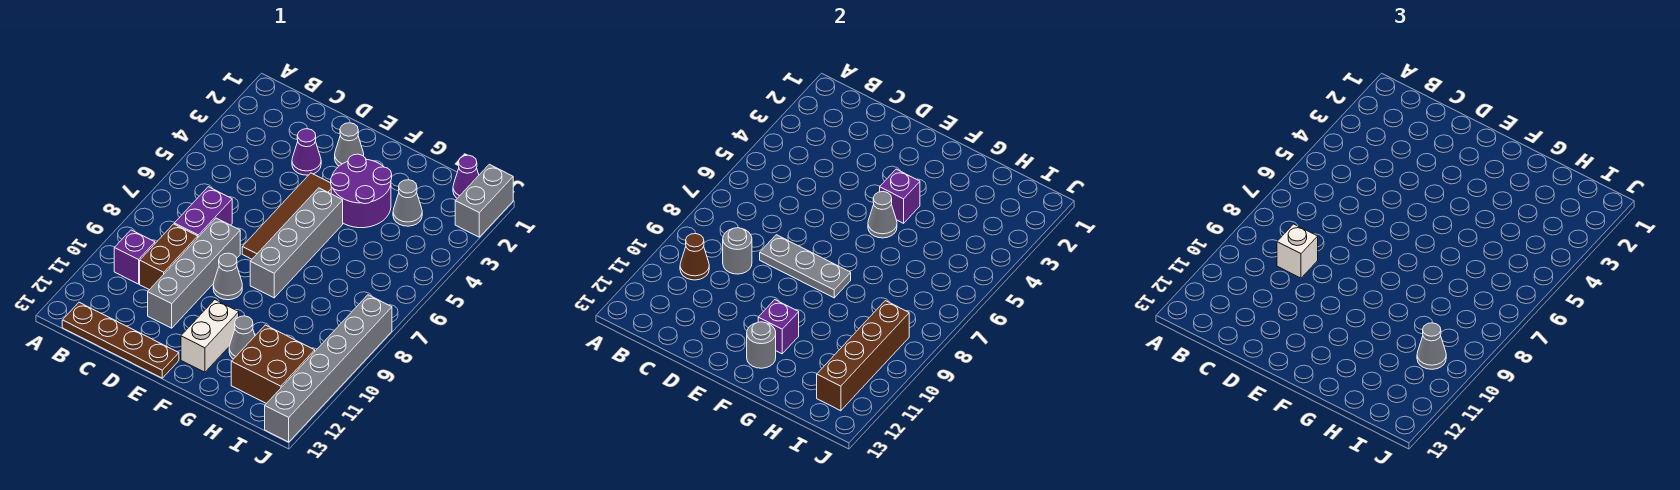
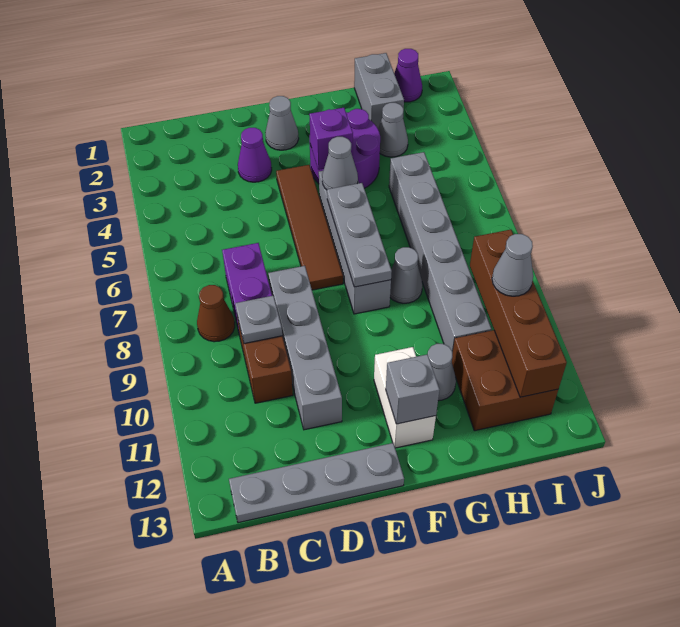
purple brick B10 level 1 -> none
brown cone B10 level 2 -> brown cone B8 level 1
brown plate B13:E13 level 1 -> grey plate B13:E13 level 1
grey round brick C9 level 2 -> grey plate C9 level 2
white brick C9 level 3 -> none
grey plate D8:F8 level 2 -> grey plate F6:F8 level 2
grey cone E9 level 1 -> grey cone G8 level 1
purple brick F11 level 2 -> none
grey round brick F12 level 2 -> grey brick F12 level 2
grey brick J1:J2 level 1 -> grey brick H1:H2 level 1
grey brick J8:J13 level 1 -> grey brick H5:H10 level 1

